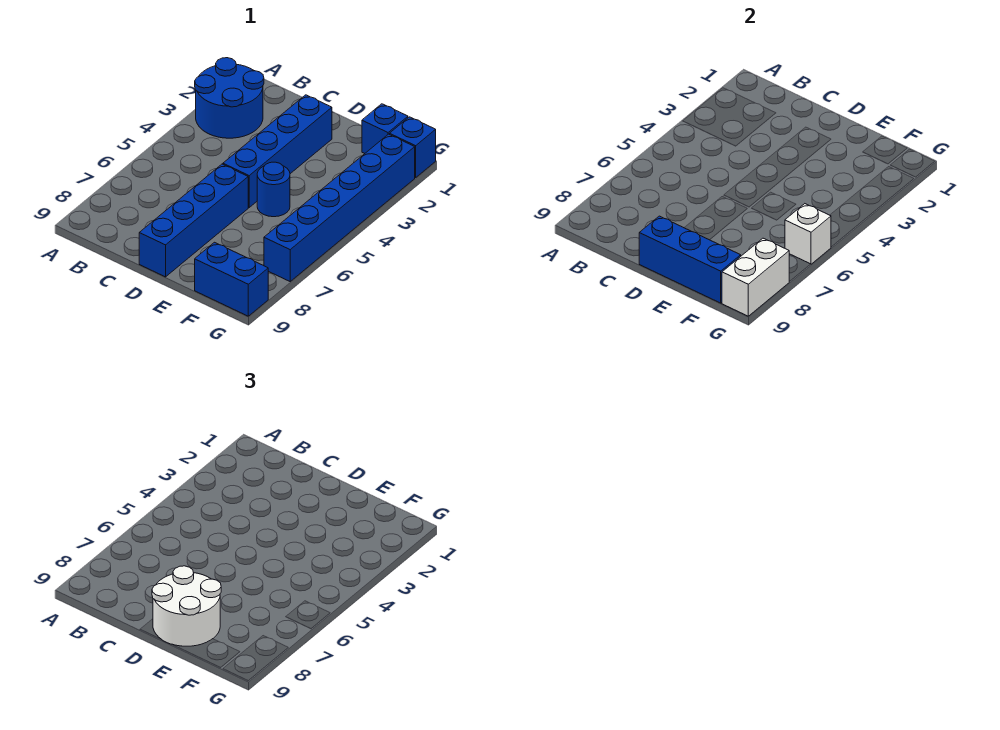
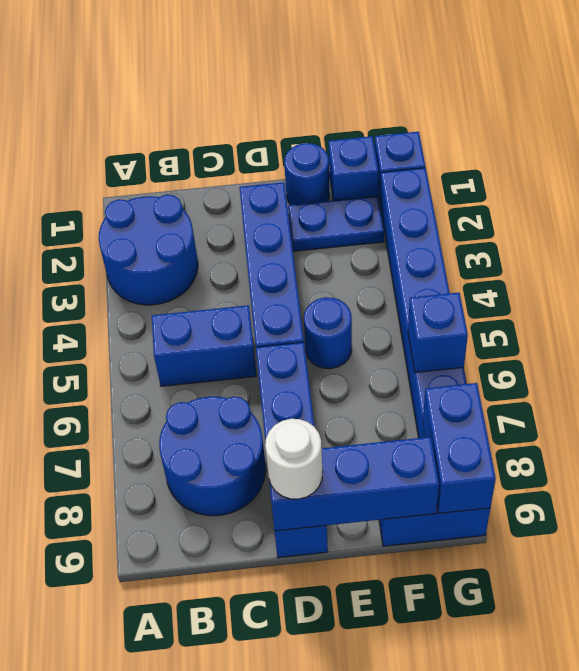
none -> blue brick B5:C5 level 1
none -> blue round brick B7:C8 level 1
white round brick D8:E9 level 3 -> white round brick D9 level 3
none -> blue round brick E1 level 1
none -> blue plate E2:F2 level 1
white brick G6 level 2 -> blue brick G6 level 2
white brick G8:G9 level 2 -> blue brick G8:G9 level 2

